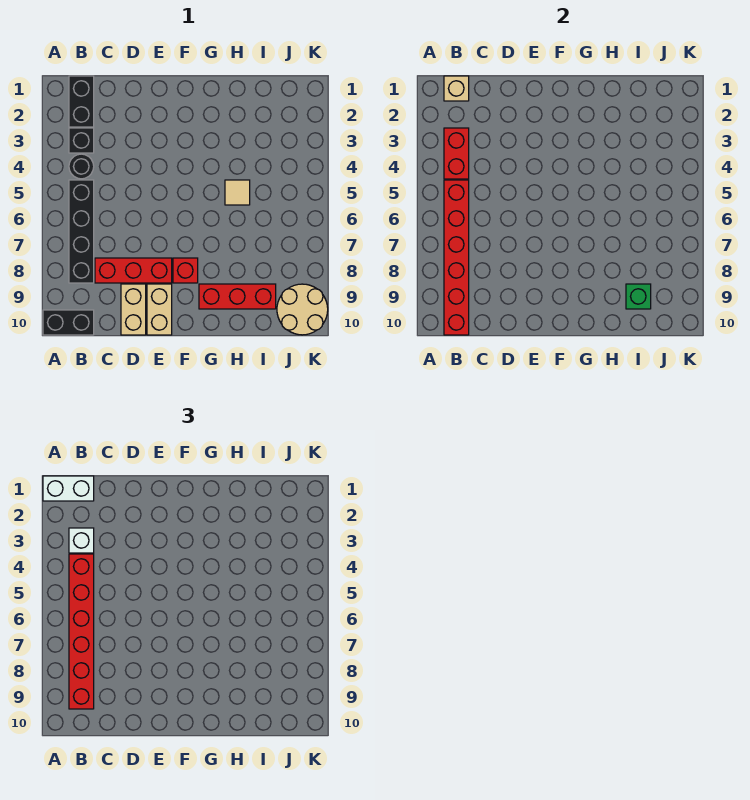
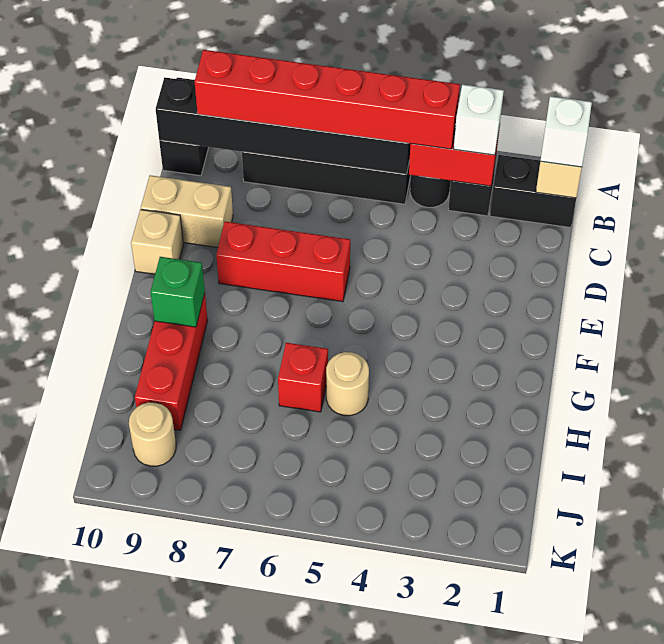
white brick A1:B1 level 3 -> white brick B1 level 3
red brick B5:B10 level 2 -> black brick B5:B10 level 2
red brick C8:E8 level 1 -> red brick E6:E8 level 1
tan brick E9:E10 level 1 -> tan brick E10 level 1
red brick F8 level 1 -> red brick H6 level 1
tan tile H5 level 1 -> tan round brick H5 level 1
green brick I9 level 2 -> green brick G9 level 2
tan round brick J9:K10 level 1 -> tan round brick J9 level 1

